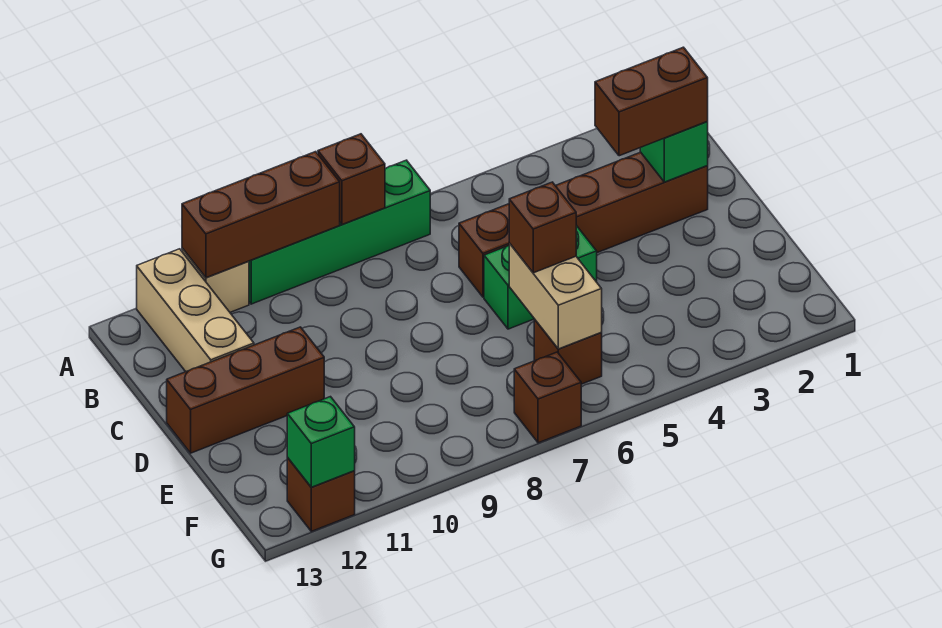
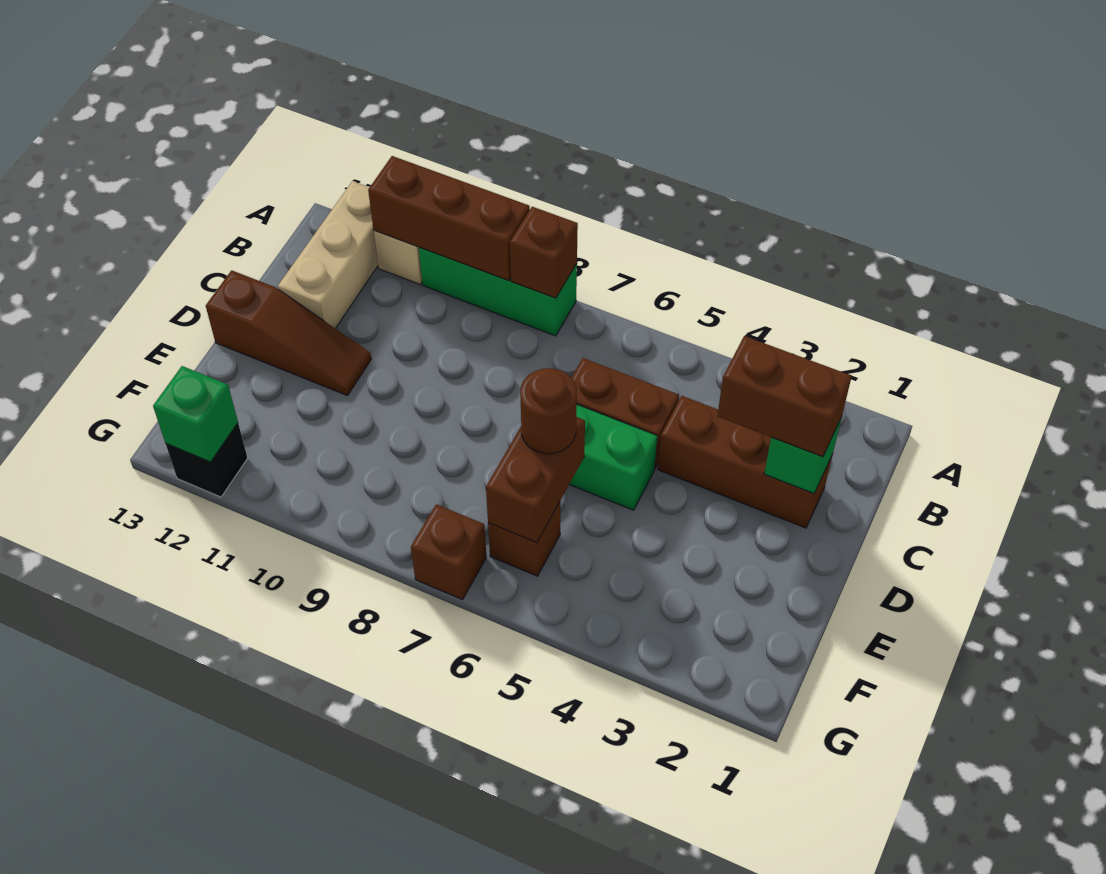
green brick A7:A10 level 1 -> green brick A8:A10 level 1
brown brick D11:D13 level 1 -> brown slope D11:D13 level 1 top 13
tan brick E6:F6 level 2 -> brown brick E6:F6 level 2
brown brick E6 level 3 -> brown round brick E6 level 3
brown brick G12 level 1 -> black brick G12 level 1

